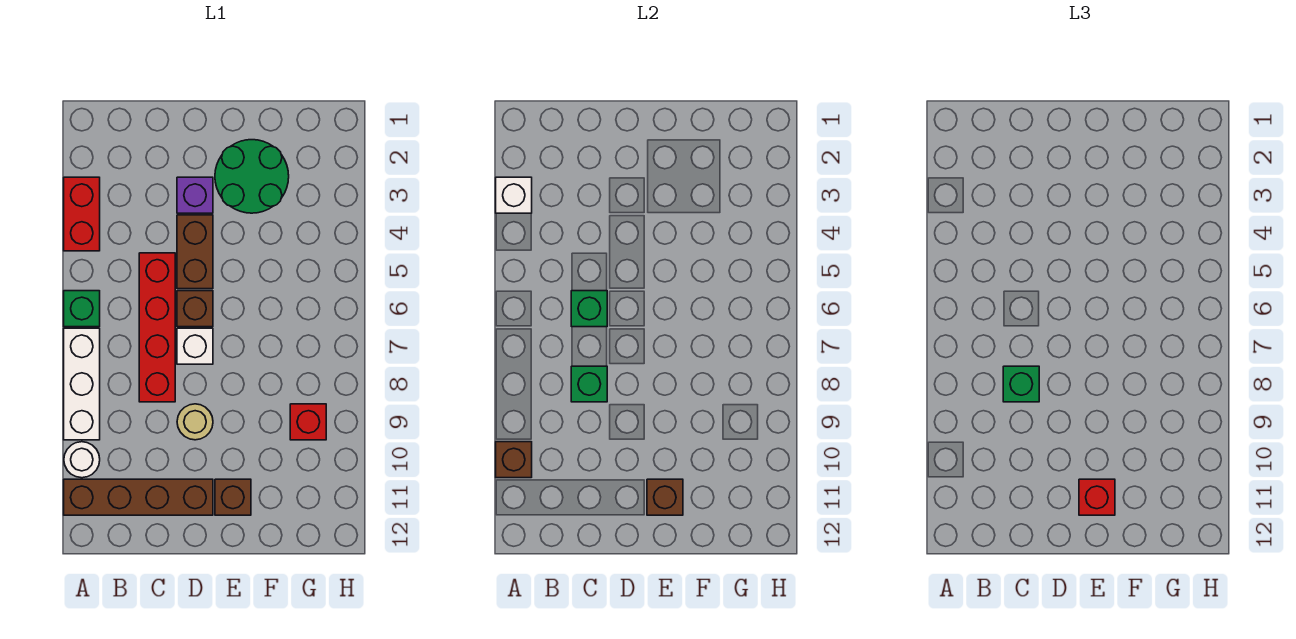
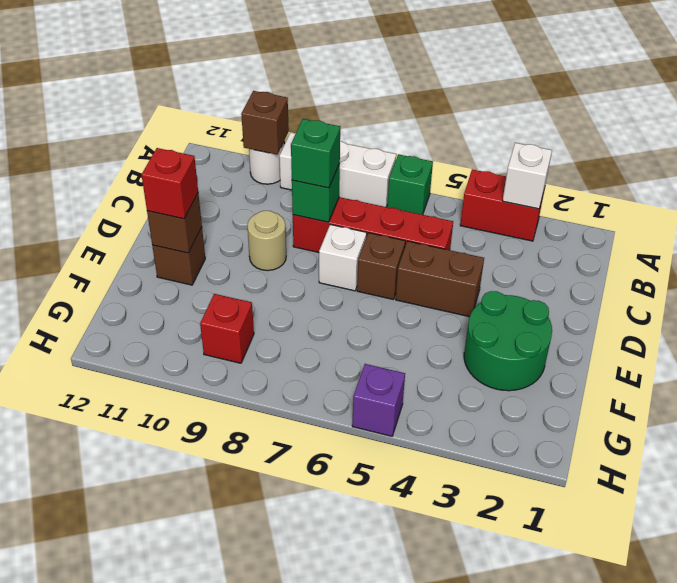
brown brick A11:D11 level 1 -> none
green brick C6 level 2 -> none
purple brick D3 level 1 -> purple brick H5 level 1

